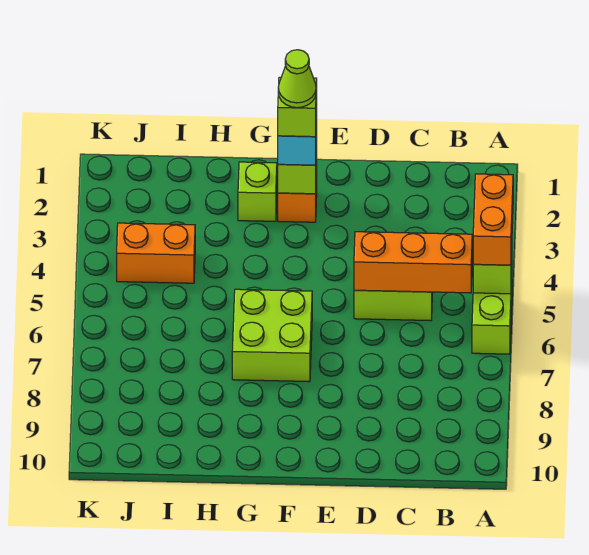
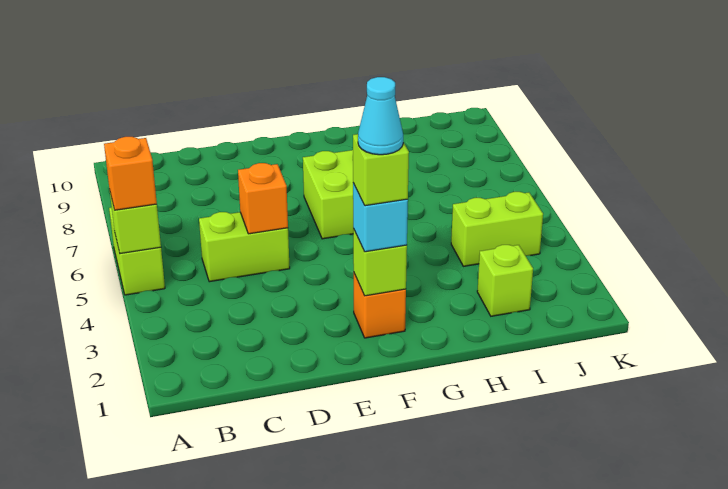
orange brick A4:A5 level 3 -> orange brick A5 level 3
orange brick B5:D5 level 2 -> orange brick D5 level 2
lime cone F2 level 5 -> cyan cone F2 level 5
lime brick G2 level 1 -> lime brick I2 level 1
orange brick I4:J4 level 1 -> lime brick I4:J4 level 1

